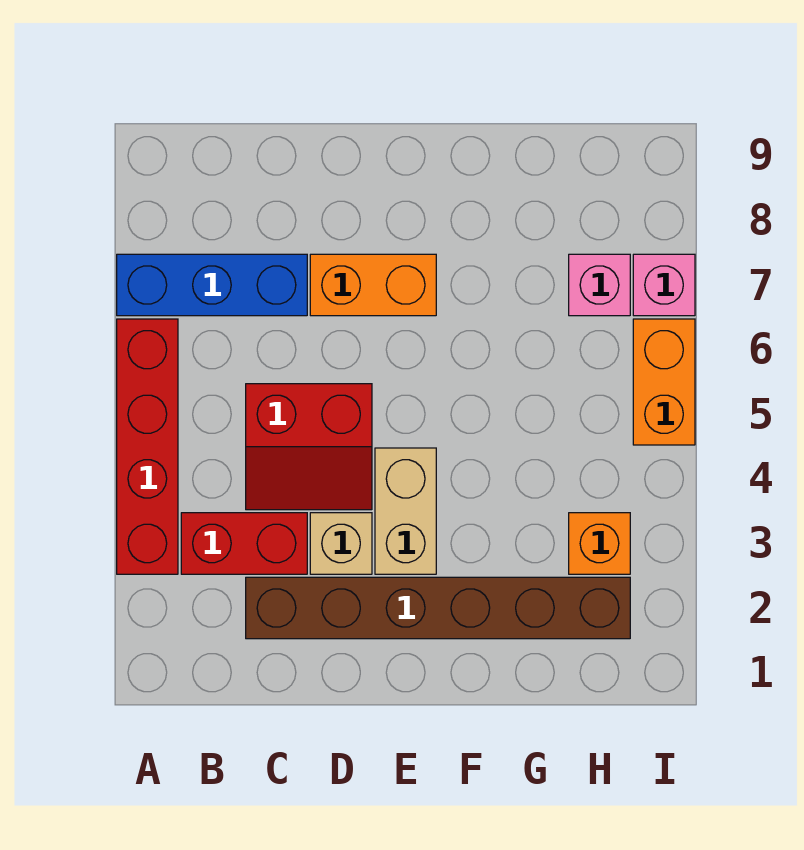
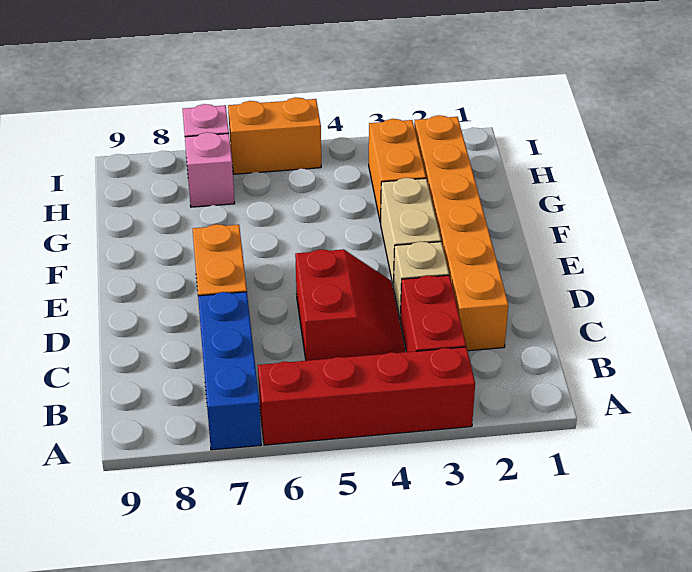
brown brick C2:H2 level 1 -> orange brick C2:H2 level 1
tan brick E3:E4 level 1 -> tan brick E3:F3 level 1
orange brick H3 level 1 -> orange brick G3:H3 level 1

